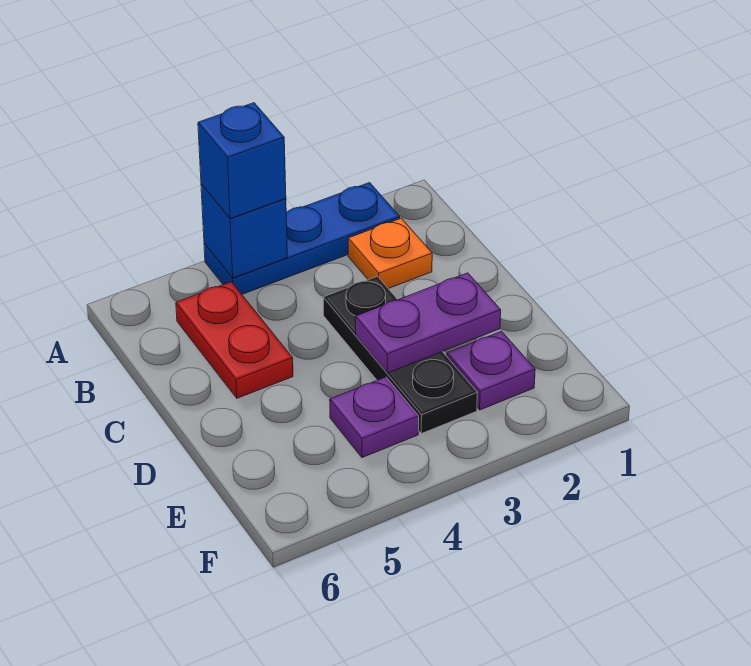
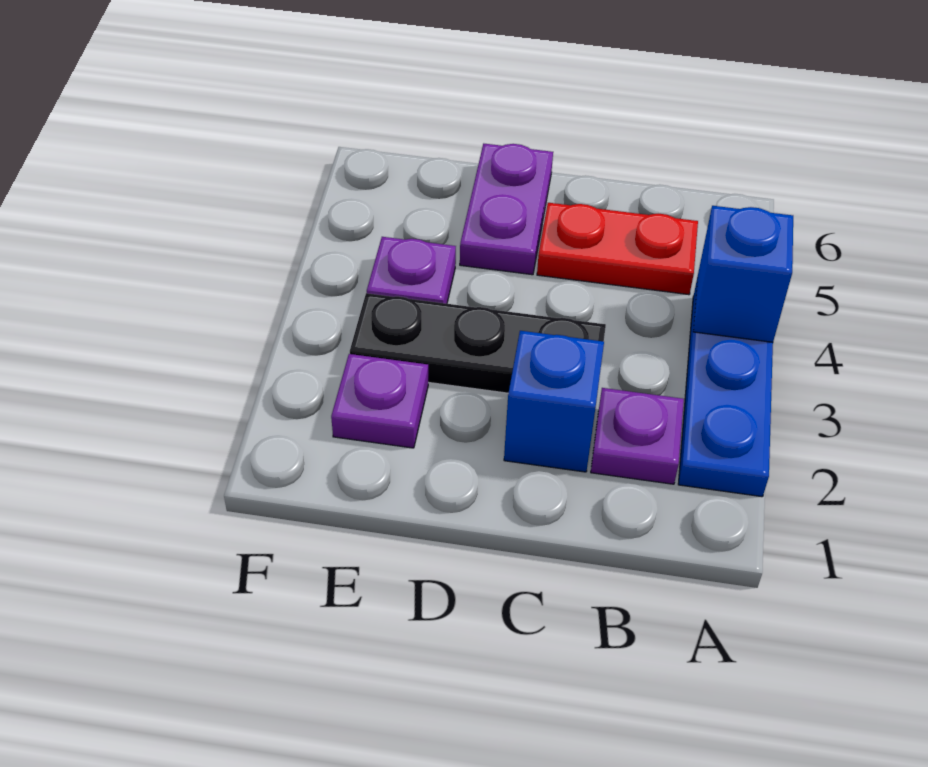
blue brick A4 level 3 -> blue brick C2 level 1
orange plate B2 level 1 -> purple plate B2 level 1
purple plate D2:D3 level 2 -> purple plate D5:D6 level 1

